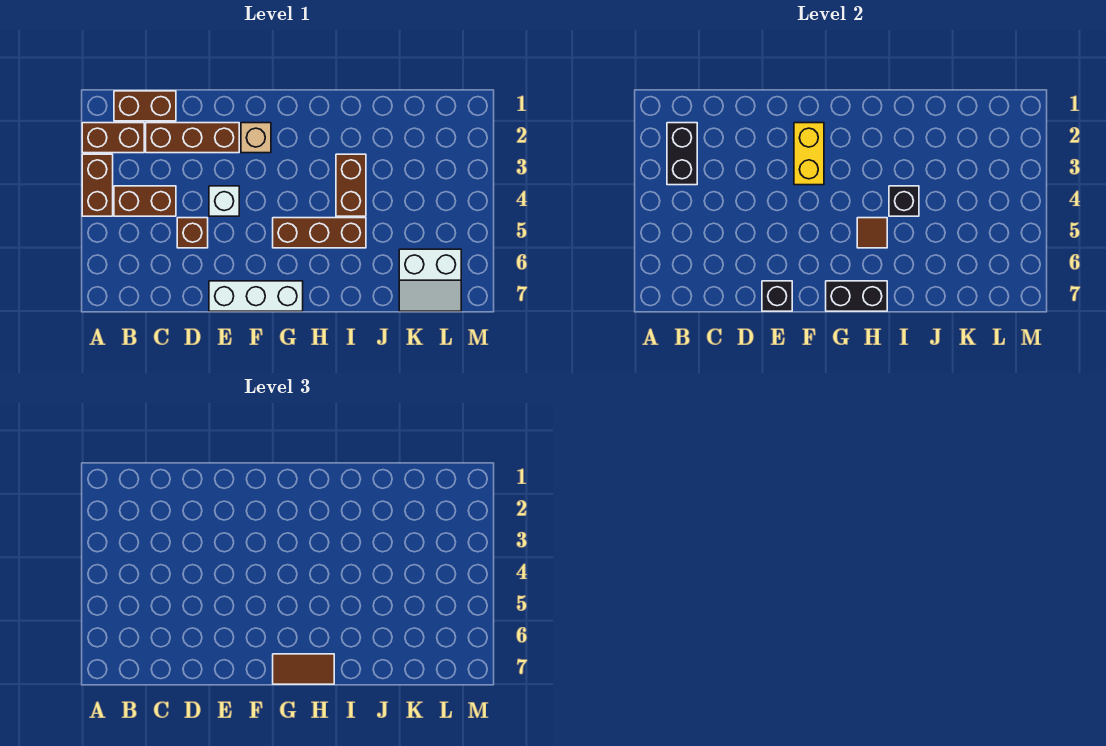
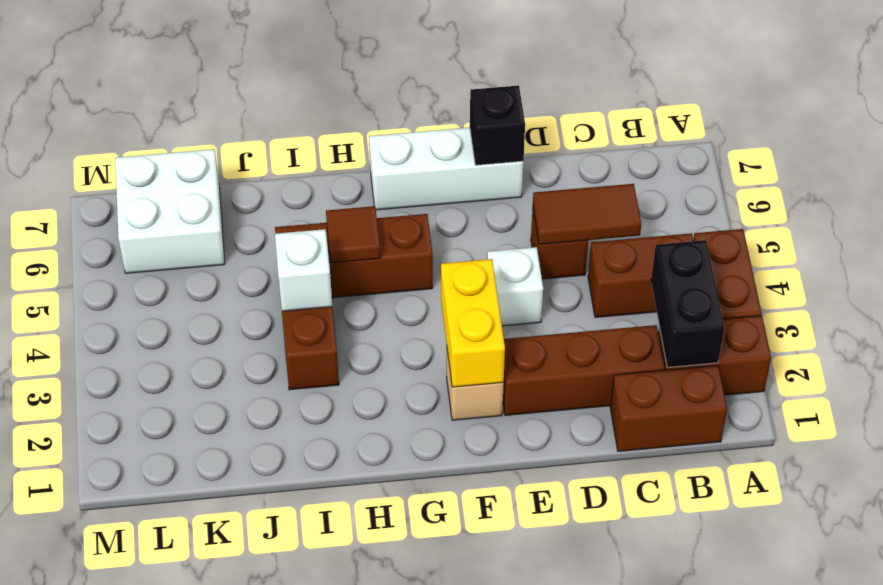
black brick G7:H7 level 2 -> none
brown tile G7:H7 level 3 -> brown tile C5:D5 level 2
black brick I4 level 2 -> white brick I4 level 2
white slope K6:L7 level 1 top 6 -> white brick K6:L7 level 1

